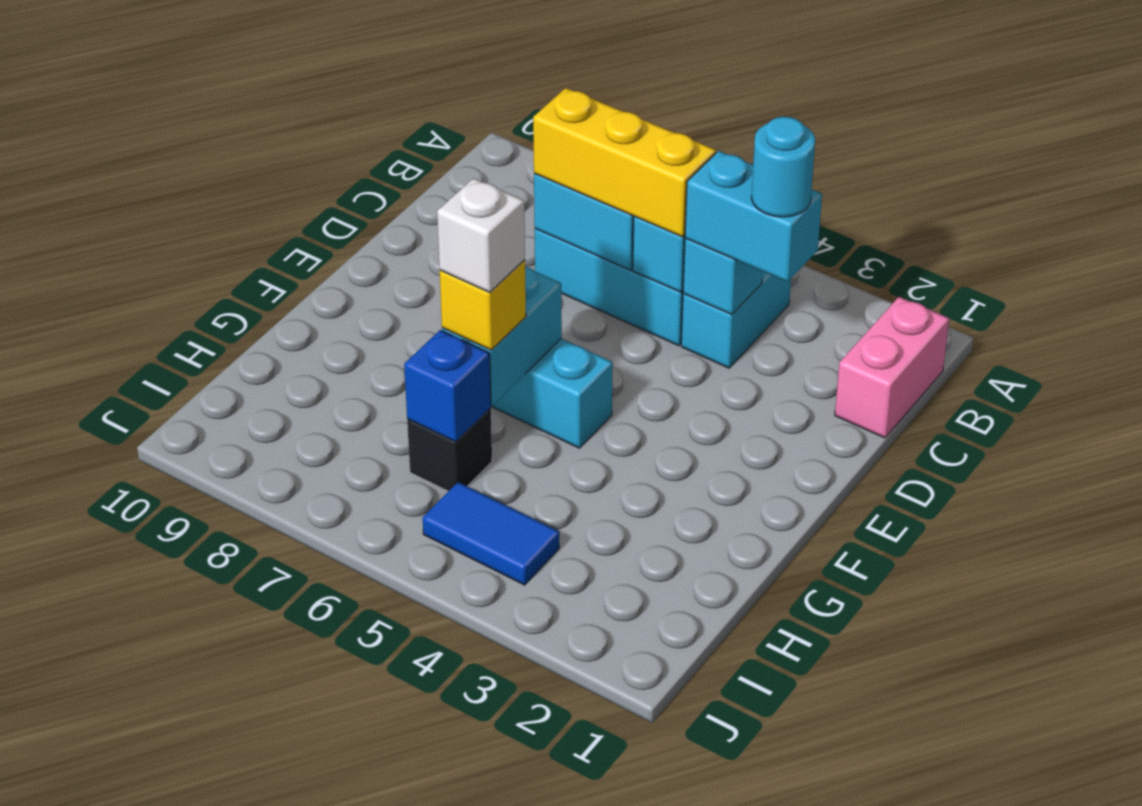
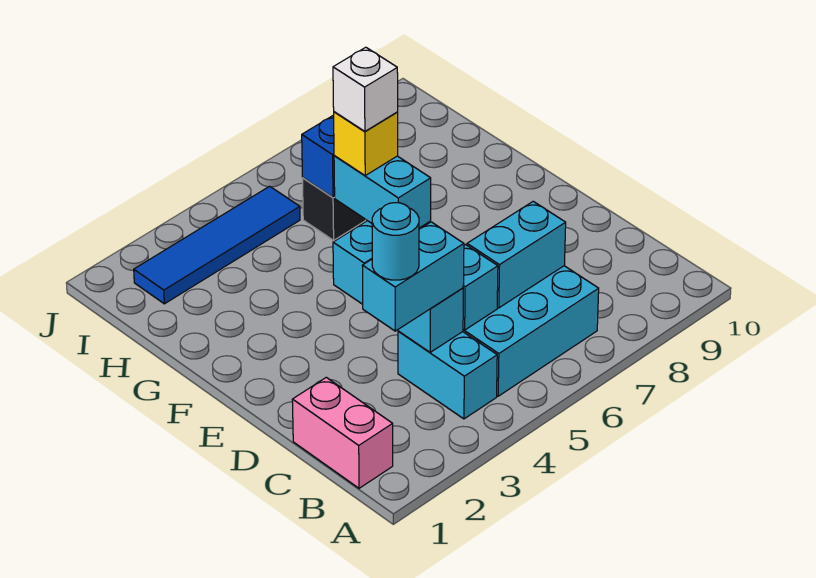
yellow brick C5:C7 level 3 -> none
blue tile I4:I5 level 1 -> blue tile I2:I5 level 1

